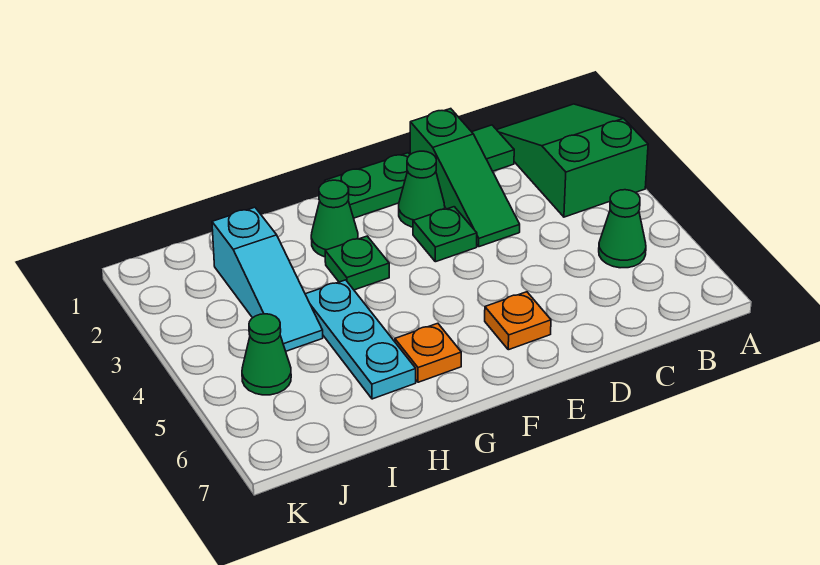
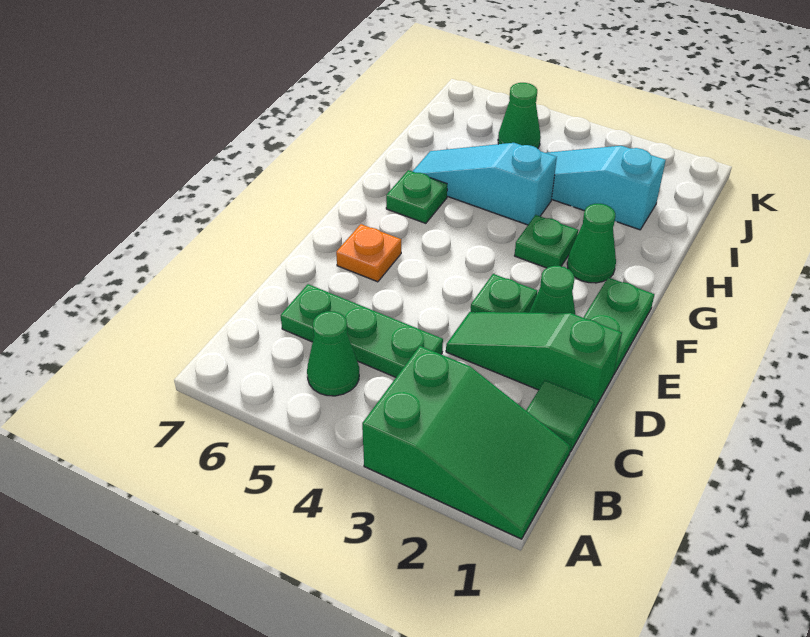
none -> green plate C4:C6 level 1
orange plate G6 level 1 -> green plate G6 level 1
cyan plate H4:H6 level 1 -> cyan slope H4:H6 level 1 top 4

